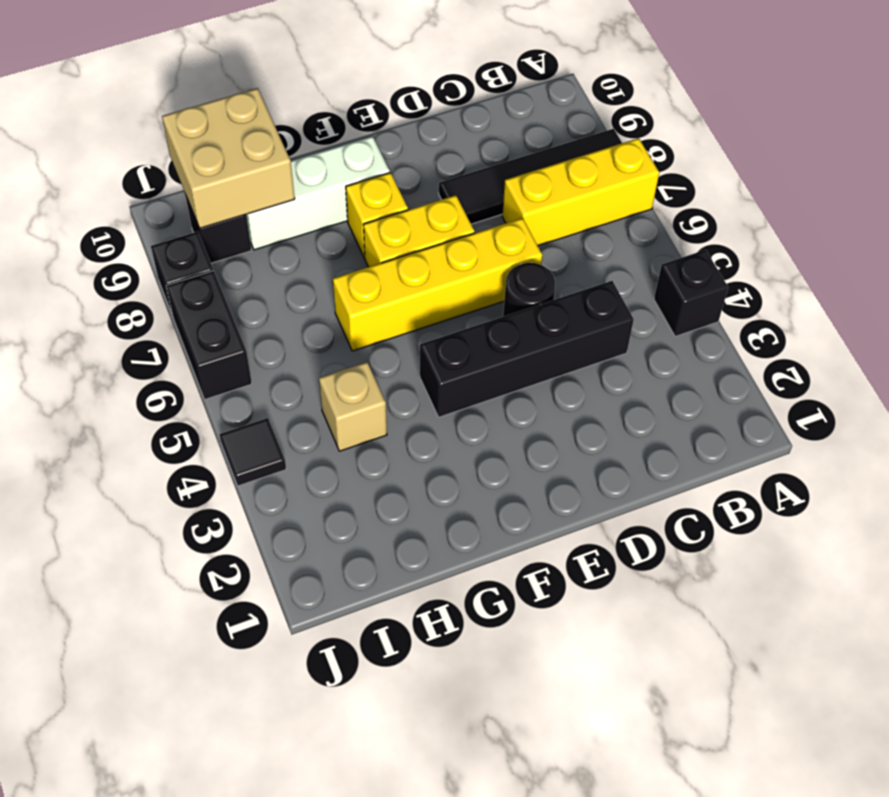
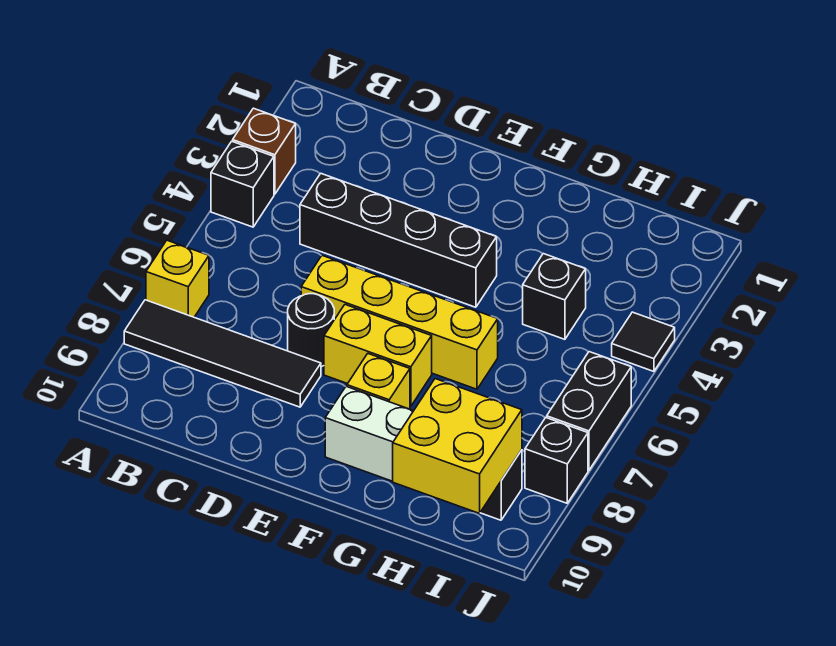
none -> brown brick A3 level 1
yellow brick A7:C7 level 1 -> yellow brick A7 level 1
black round brick D5 level 1 -> black round brick D7 level 1
tan brick H4 level 1 -> black brick H4 level 1
tan brick H9:I10 level 2 -> yellow brick H9:I10 level 2

